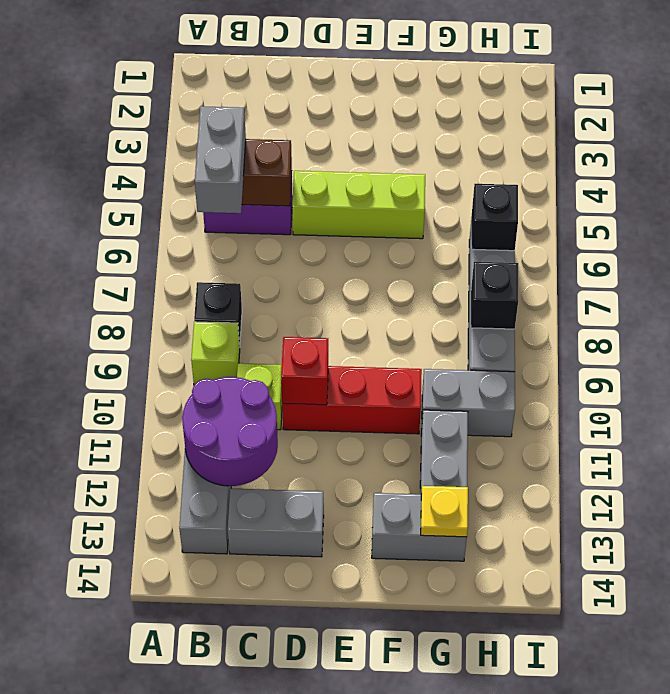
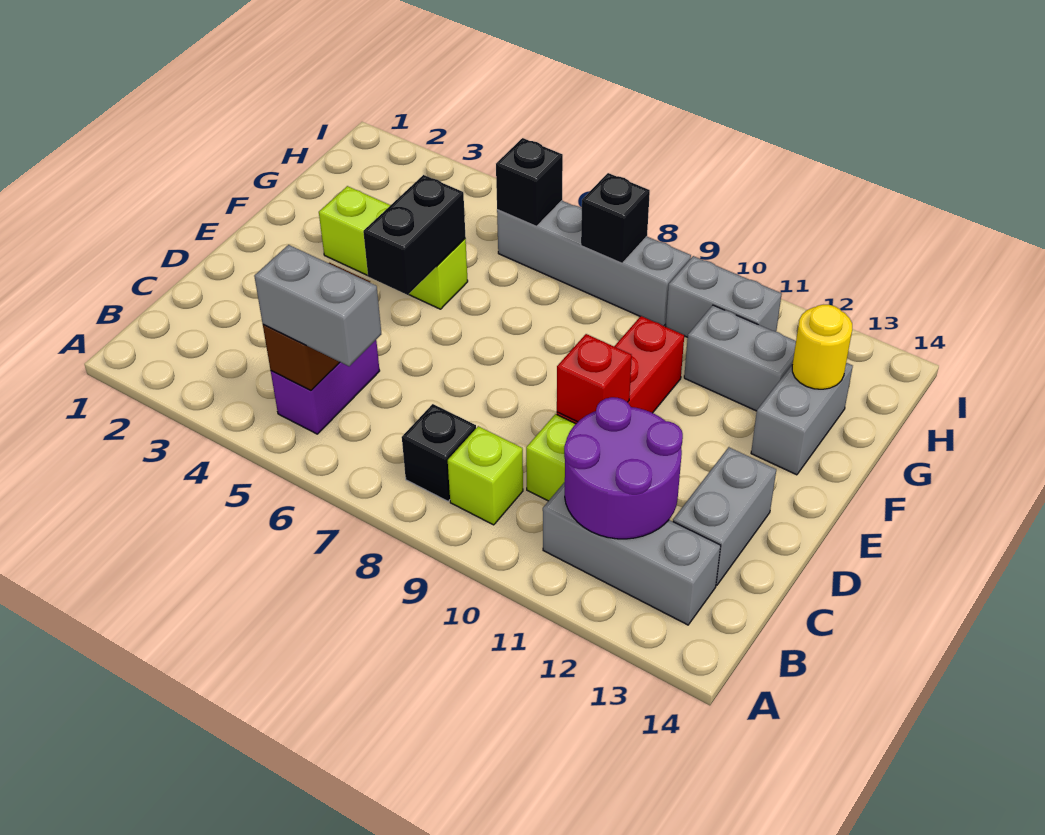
lime brick D5:F5 level 1 -> lime brick F3:F5 level 1
none -> black brick E5:F5 level 2
grey brick G10:H10 level 1 -> grey brick H10:H11 level 1
yellow plate G13 level 2 -> yellow round brick G13 level 2

